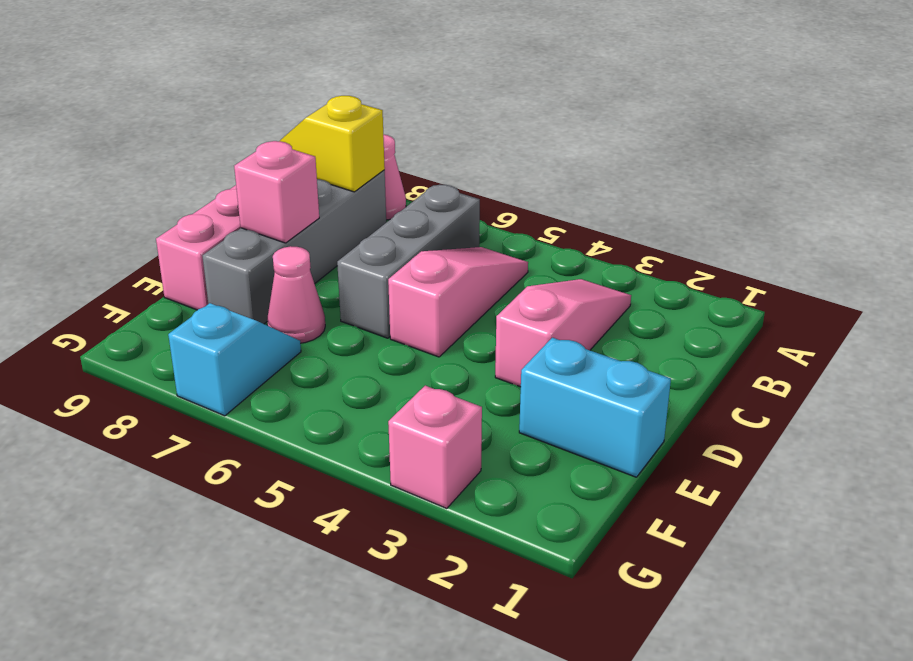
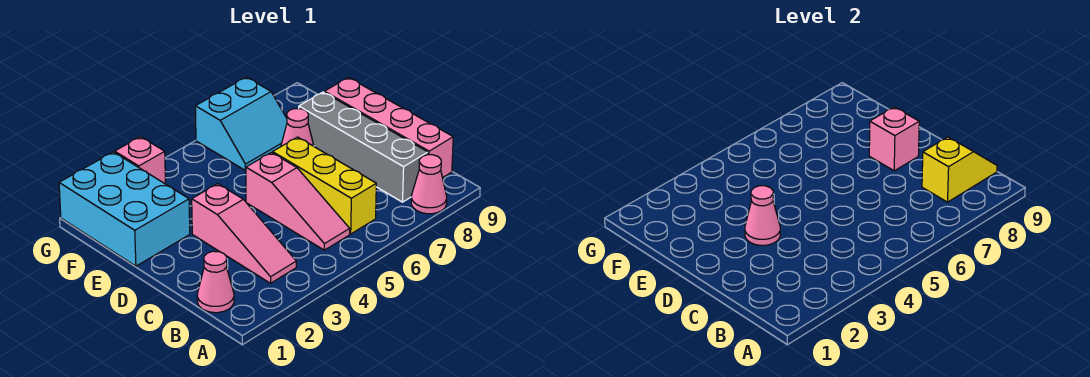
none -> pink cone B1 level 1
grey brick B6:D6 level 1 -> yellow brick B6:D6 level 1
none -> pink cone D3 level 2
cyan brick E1:E2 level 1 -> cyan brick E1:G2 level 1
cyan slope F7:G7 level 1 top G -> cyan slope F6:G7 level 1 top G

